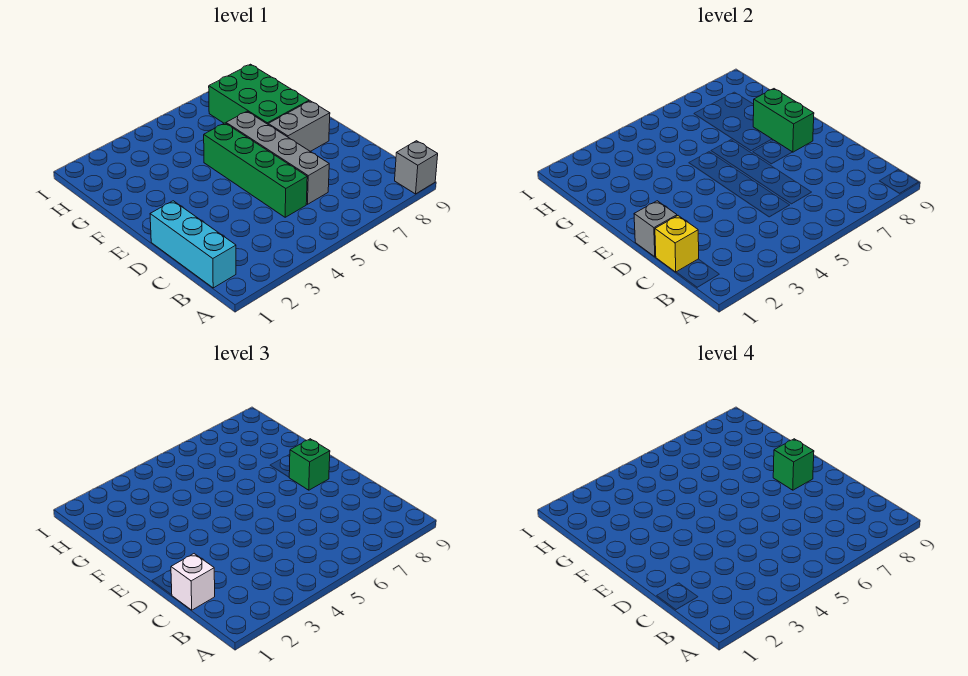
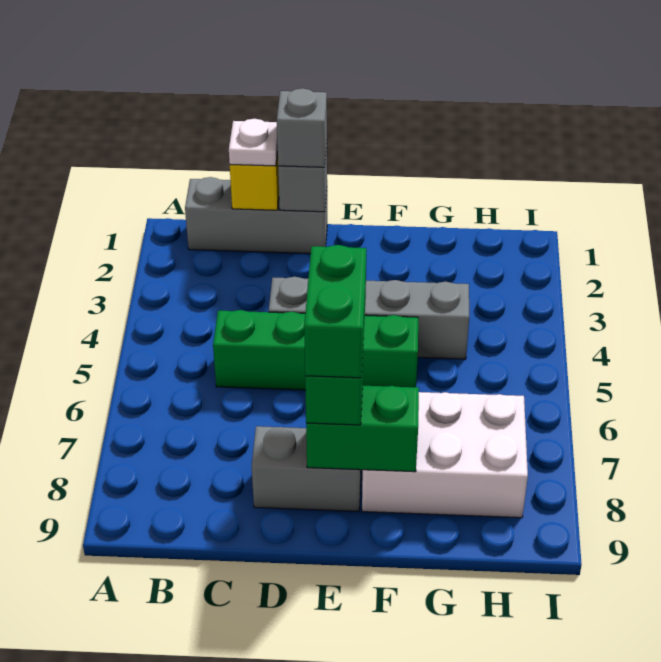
grey brick A9 level 1 -> grey brick D1 level 3
cyan brick B1:D1 level 1 -> grey brick B1:D1 level 1
white brick C1 level 3 -> white plate C1 level 3
grey brick C6:F6 level 1 -> grey brick D4:G4 level 1
grey brick E7:E8 level 1 -> grey brick D8:E8 level 1
green brick E8 level 4 -> green brick E7:E8 level 4
green brick F7:H8 level 1 -> white brick F7:H8 level 1

